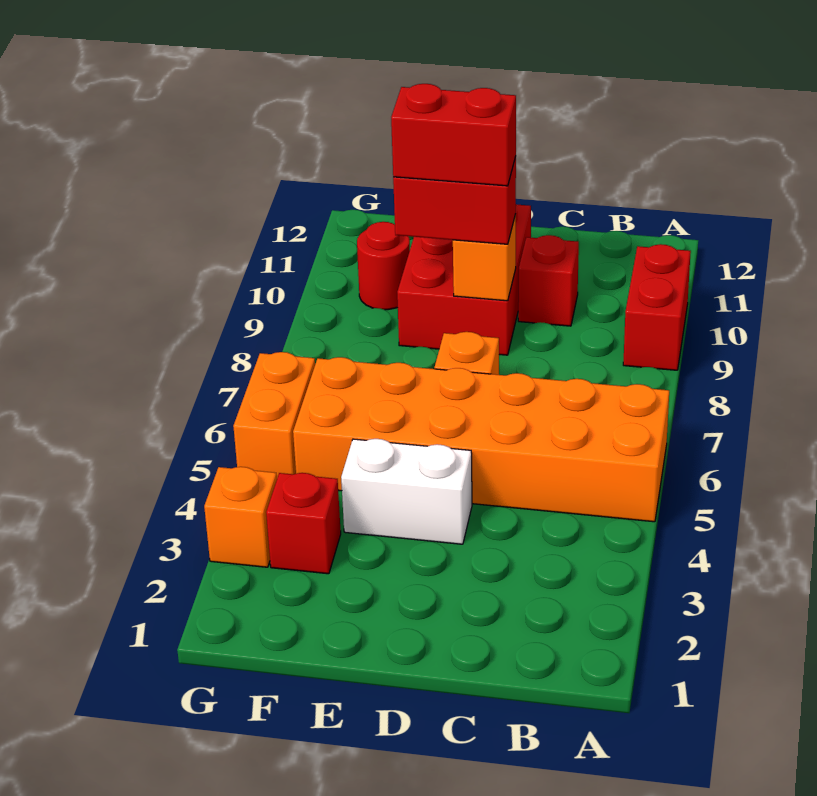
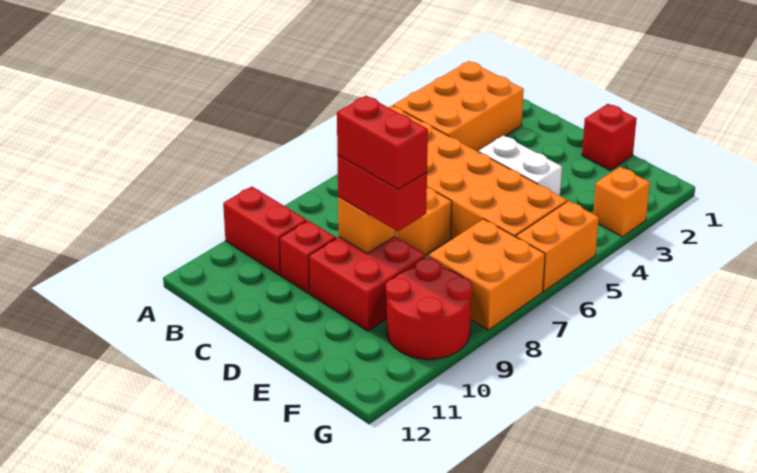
none -> orange brick A2:B4 level 1
red brick A9:A10 level 1 -> red brick A10:B10 level 1
red brick D9:E11 level 1 -> red brick D9:E10 level 1
red brick F3 level 1 -> red brick E1 level 1
none -> orange brick F7:G8 level 1
red round brick F10 level 1 -> red round brick F9:G10 level 1

